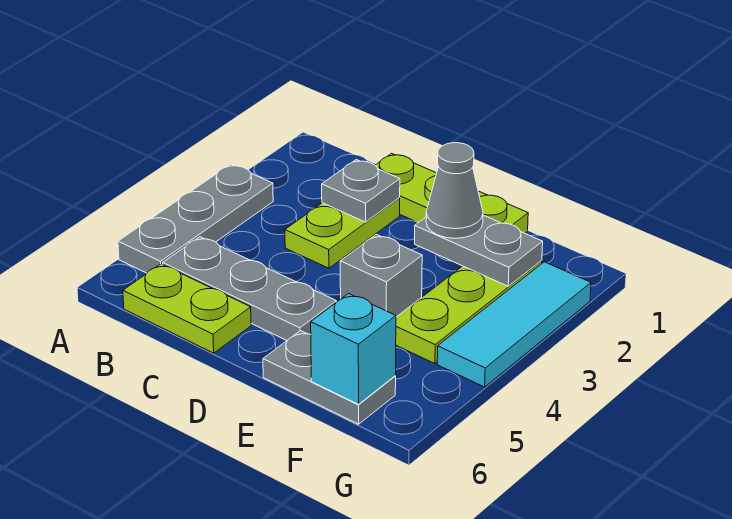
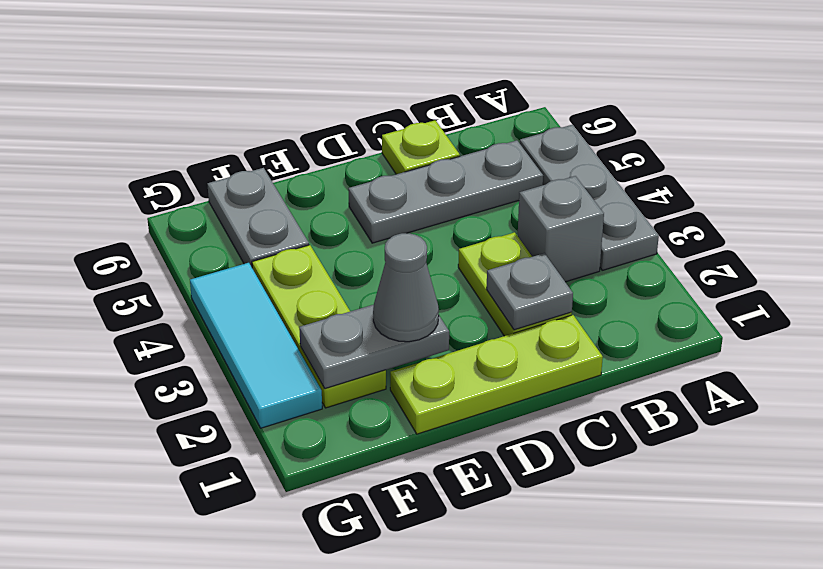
lime plate B6:C6 level 1 -> lime plate C6 level 1
grey brick E4 level 1 -> grey brick B3 level 1
grey plate E6:F6 level 1 -> grey plate F5:F6 level 1
cyan brick F6 level 2 -> none

